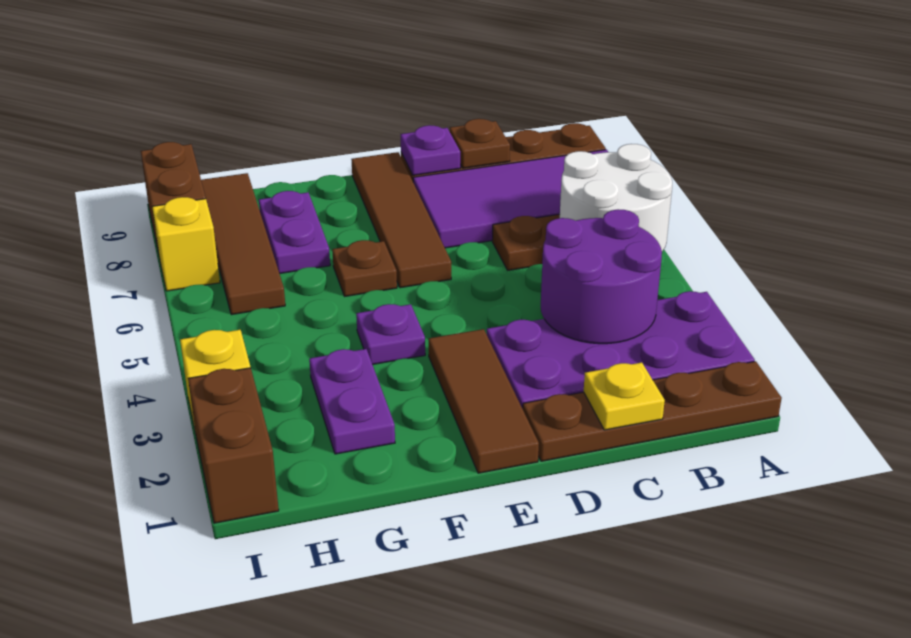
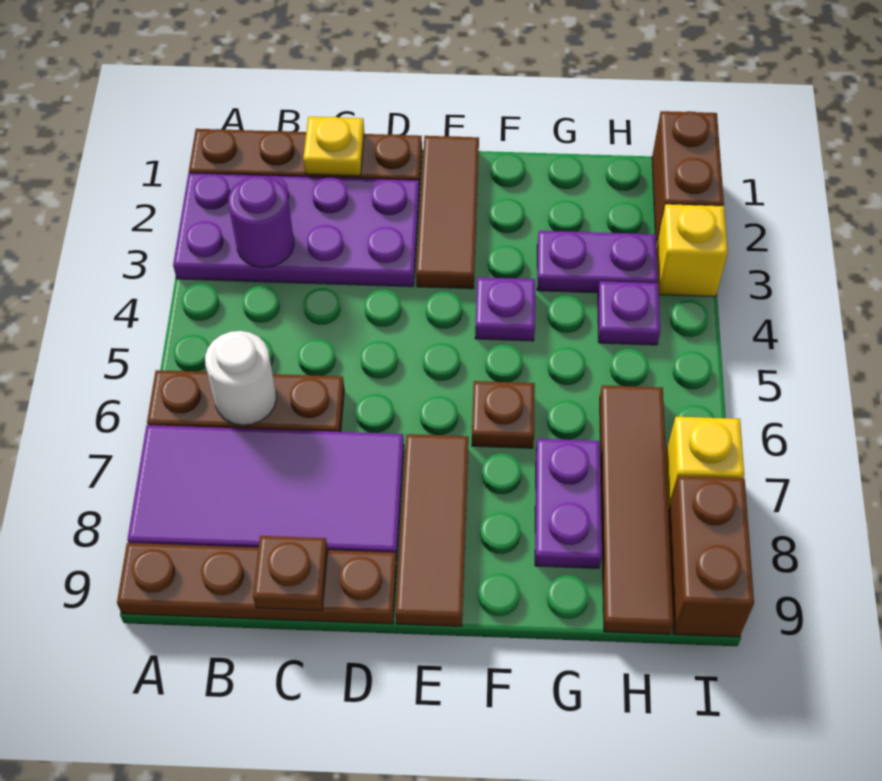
white round brick A5:B6 level 2 -> white round brick B6 level 2
purple round brick B3:C4 level 2 -> purple round brick B3 level 2
purple plate D9 level 2 -> purple plate H4 level 1
brown tile E6:E9 level 1 -> brown tile E7:E9 level 1
purple plate G2:G3 level 1 -> purple plate G3:H3 level 1

